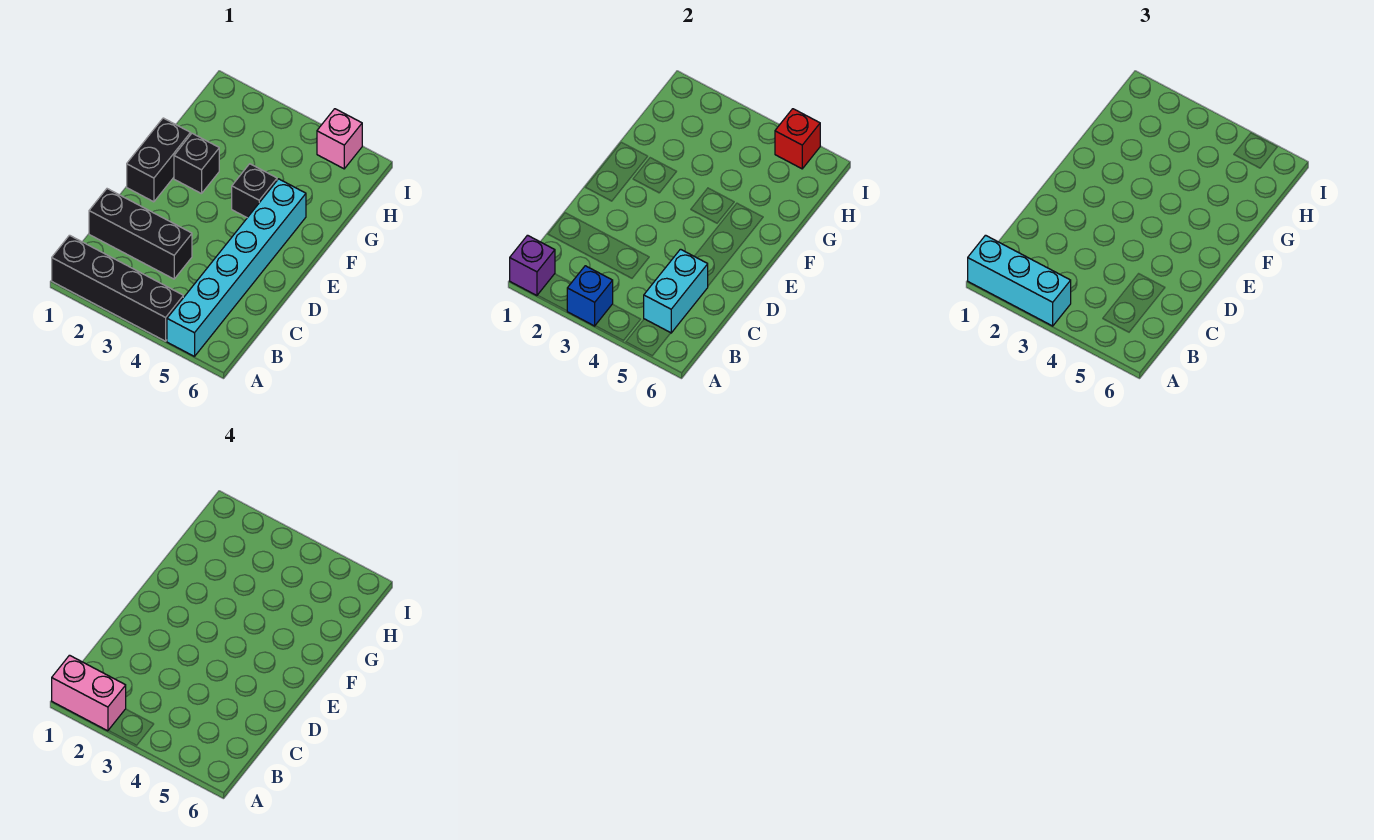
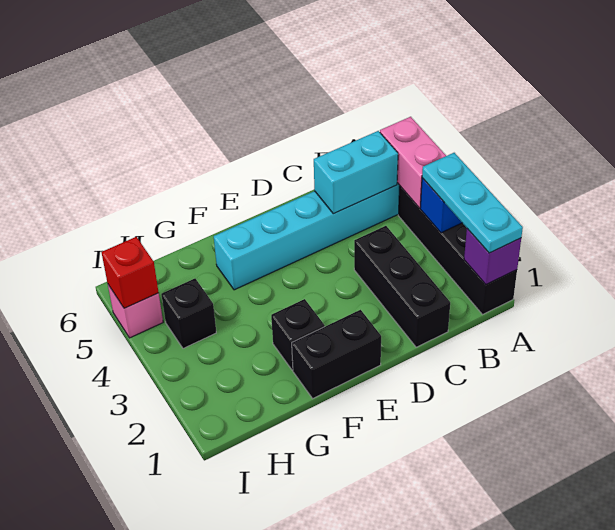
cyan brick A1:A3 level 3 -> cyan plate A1:A3 level 3
pink brick A1:A2 level 4 -> pink brick A4:A5 level 2
black brick F4 level 1 -> black brick H4 level 1

